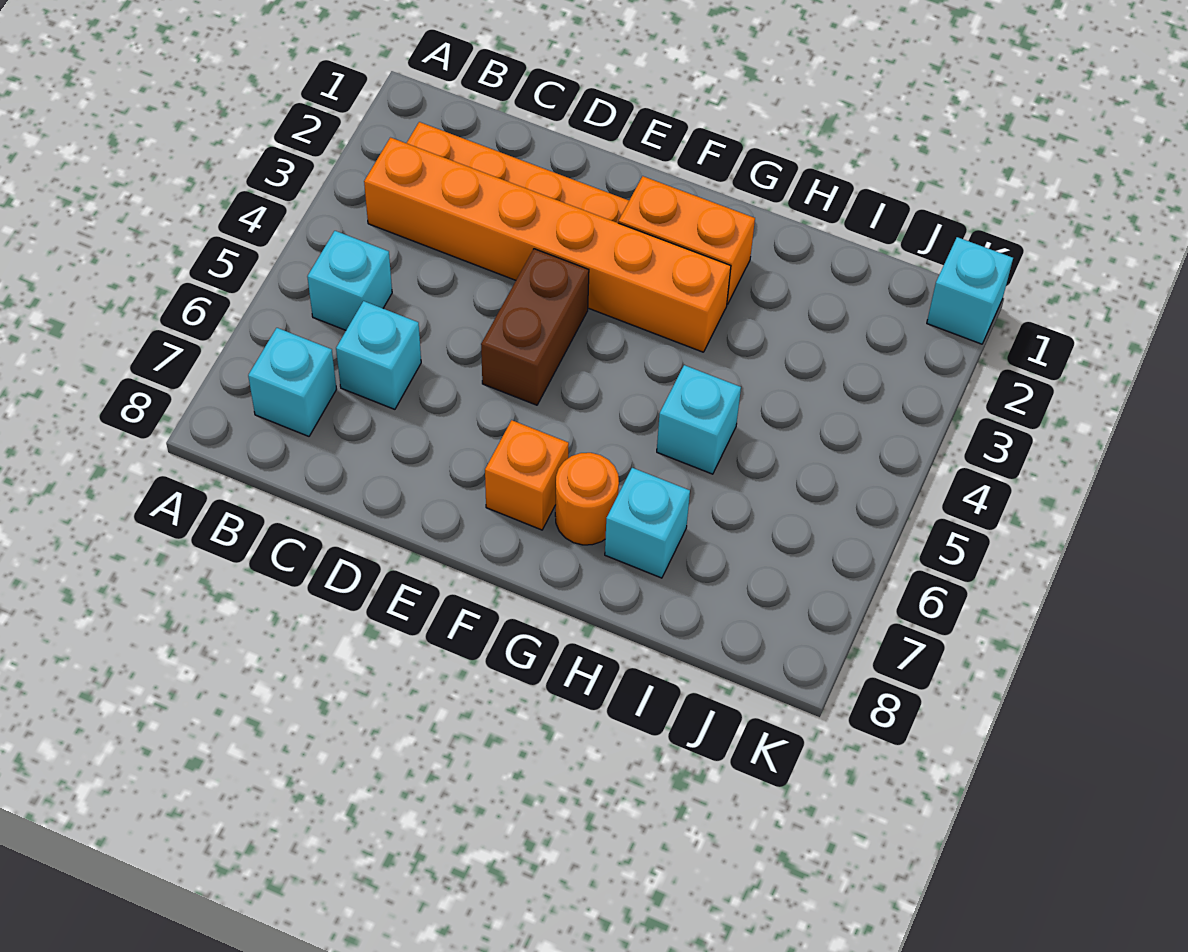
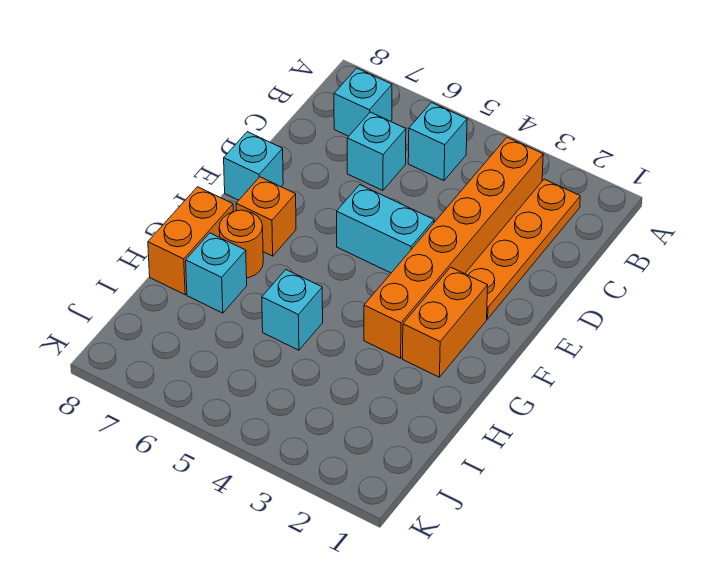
brown brick E4:E5 level 1 -> cyan brick E4:E5 level 1
none -> orange brick G8:H8 level 1
cyan brick K1 level 1 -> cyan brick E8 level 1

